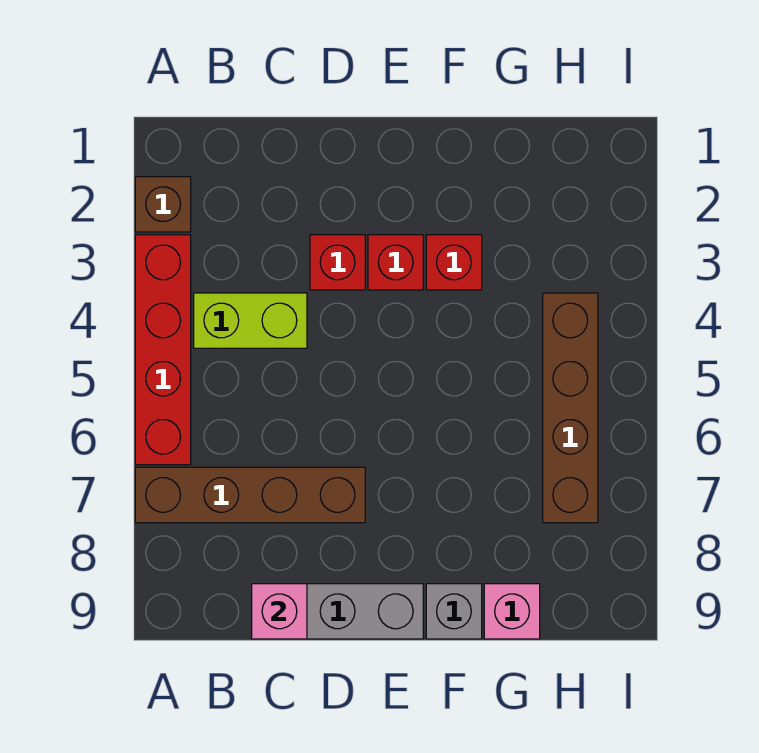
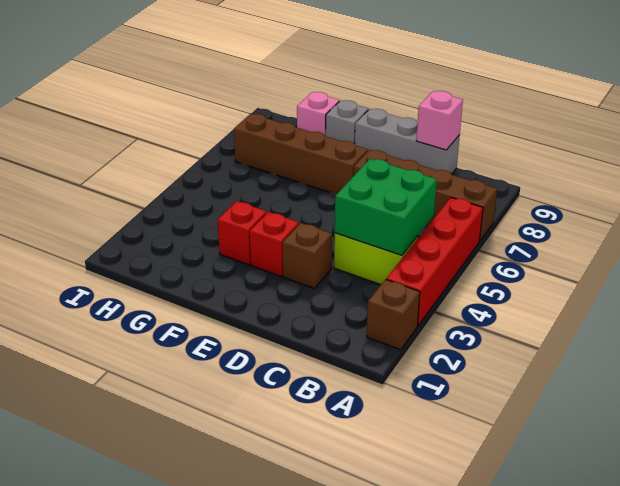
none -> green brick B4:C5 level 2
red brick D3 level 1 -> brown brick D3 level 1
brown brick H4:H7 level 1 -> brown brick E7:H7 level 1

